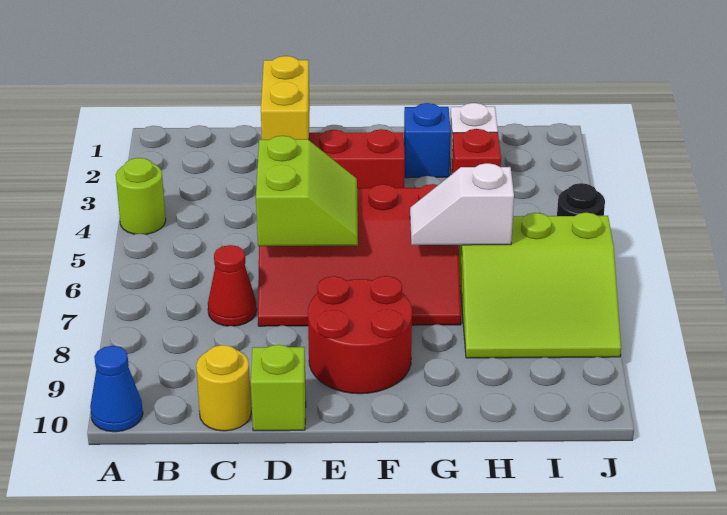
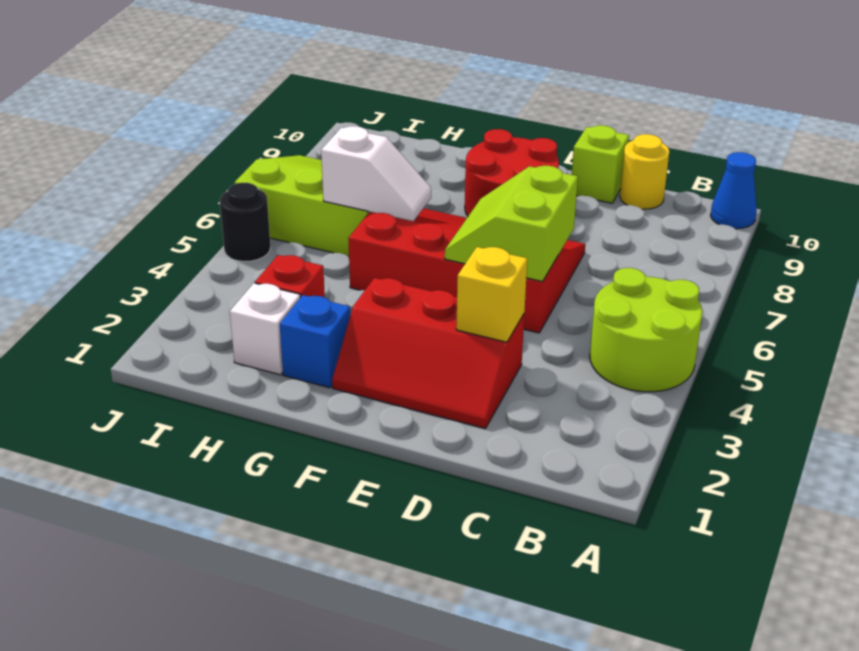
lime round brick A4 level 1 -> lime round brick A4:B5 level 1
red cone C7 level 1 -> none
yellow brick D2:D3 level 2 -> yellow brick D3 level 2

